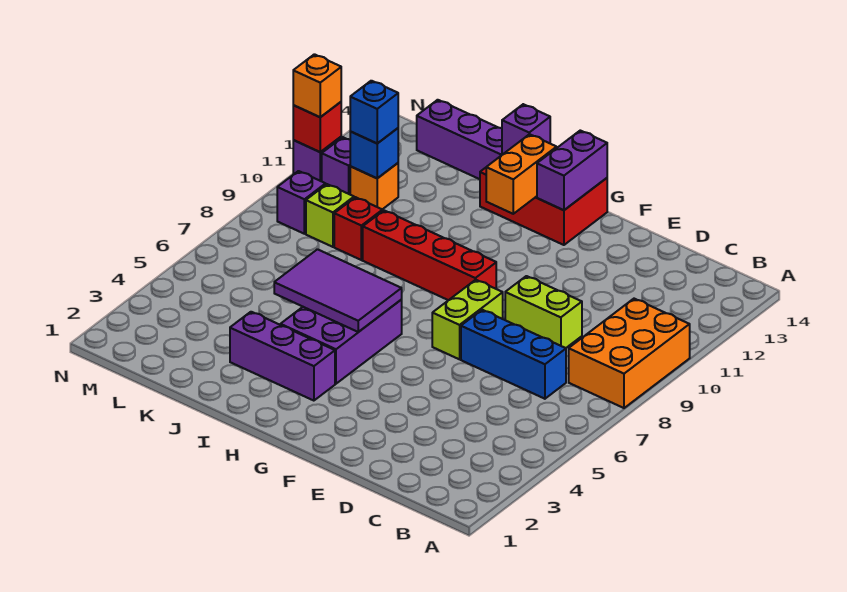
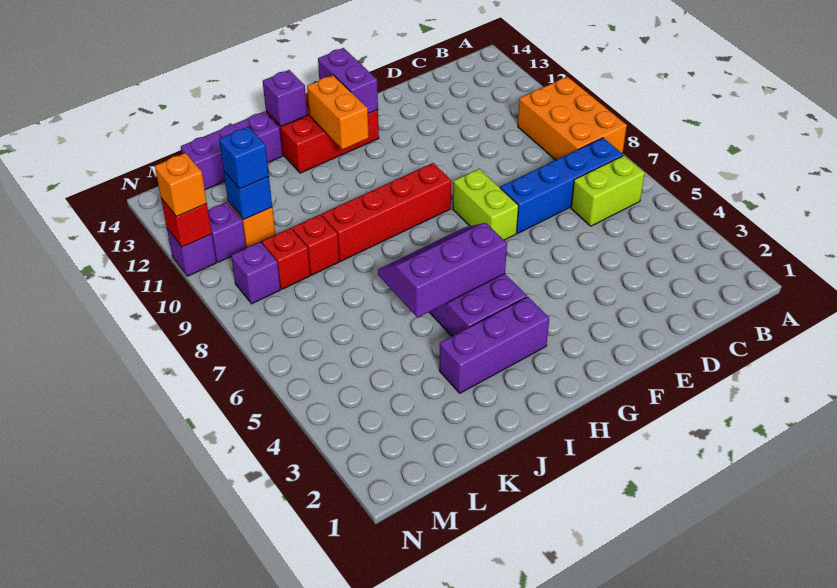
blue brick C7:E7 level 1 -> blue brick B7:E7 level 1
lime brick D9:E9 level 1 -> lime brick B6:C6 level 1
purple tile H5:J6 level 2 -> purple slope H5:J6 level 2 top 5
lime brick L9 level 1 -> red brick L9 level 1

